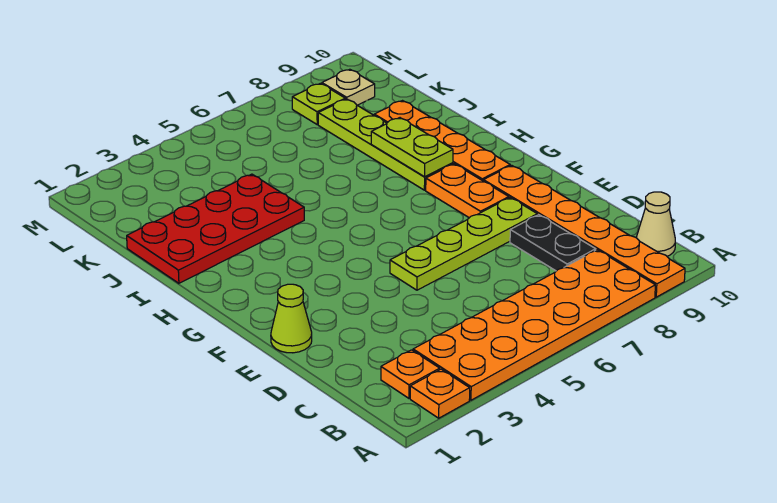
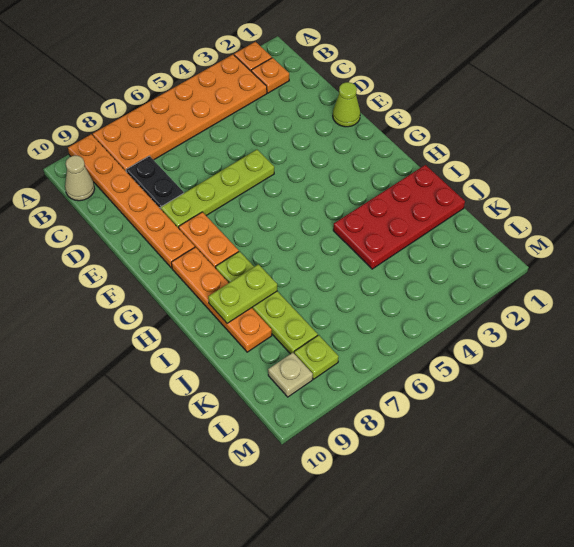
lime plate H8:I8 level 2 -> lime plate I8:I9 level 2

